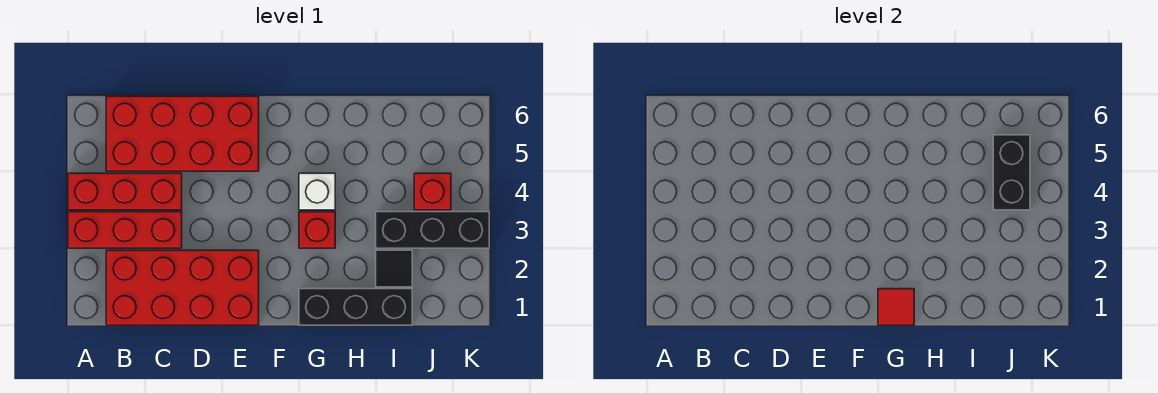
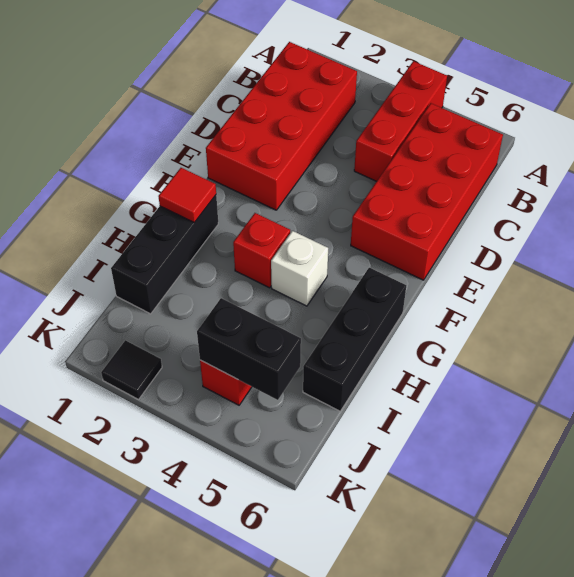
red brick A3:C3 level 1 -> none
black tile I2 level 1 -> black tile K2 level 1
black brick I3:K3 level 1 -> black brick G6:I6 level 1

